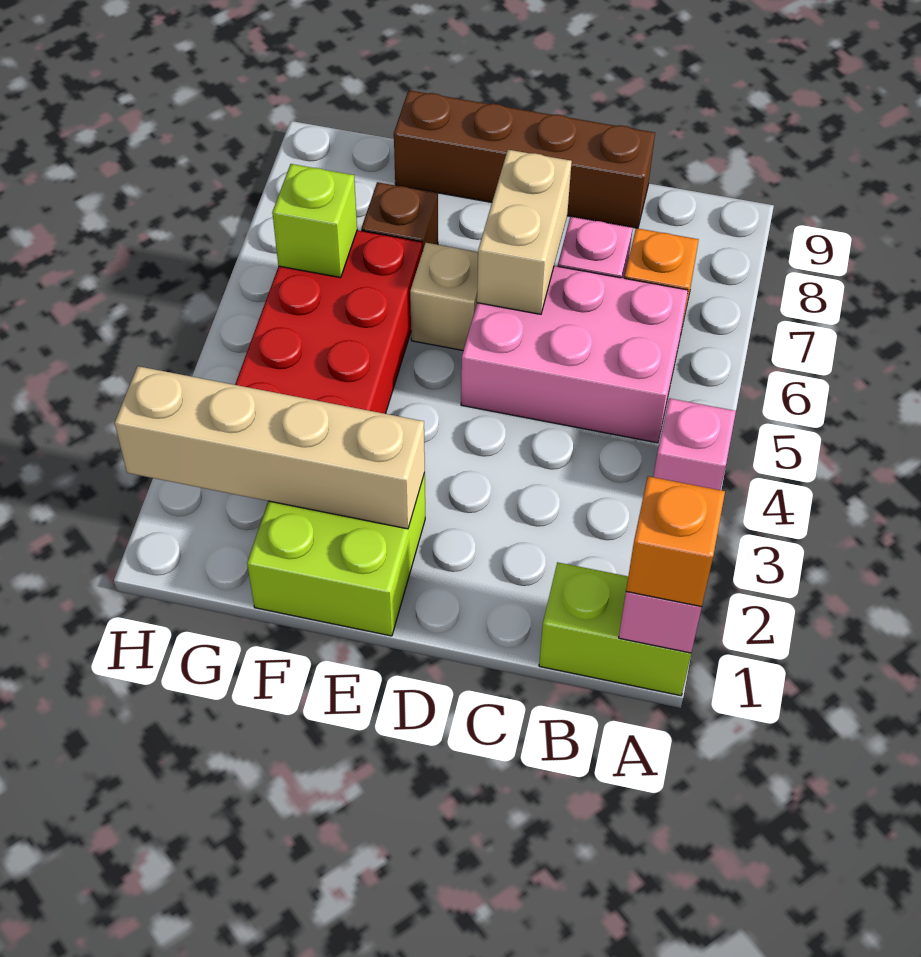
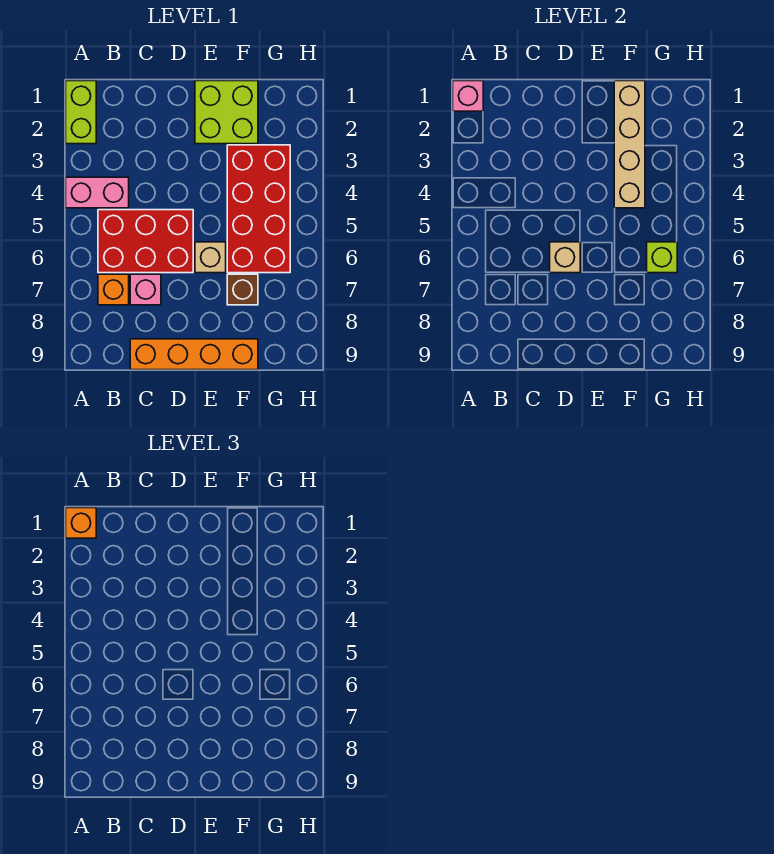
lime brick A1:B1 level 1 -> lime brick A1:A2 level 1
pink brick A4 level 1 -> pink brick A4:B4 level 1
pink brick B5:D6 level 1 -> red brick B5:D6 level 1
brown brick C9:F9 level 1 -> orange brick C9:F9 level 1
tan brick D6:D7 level 2 -> tan brick D6 level 2
tan brick E2:H2 level 2 -> tan brick F1:F4 level 2

